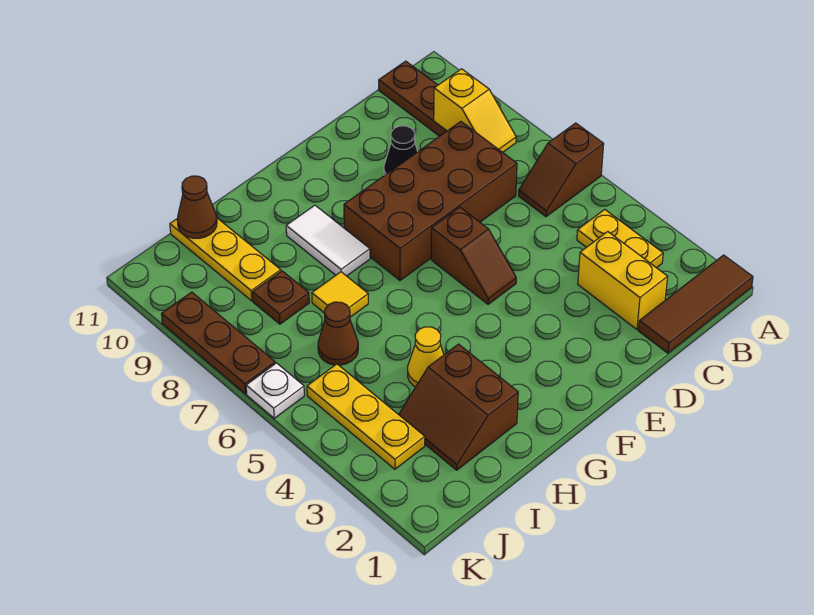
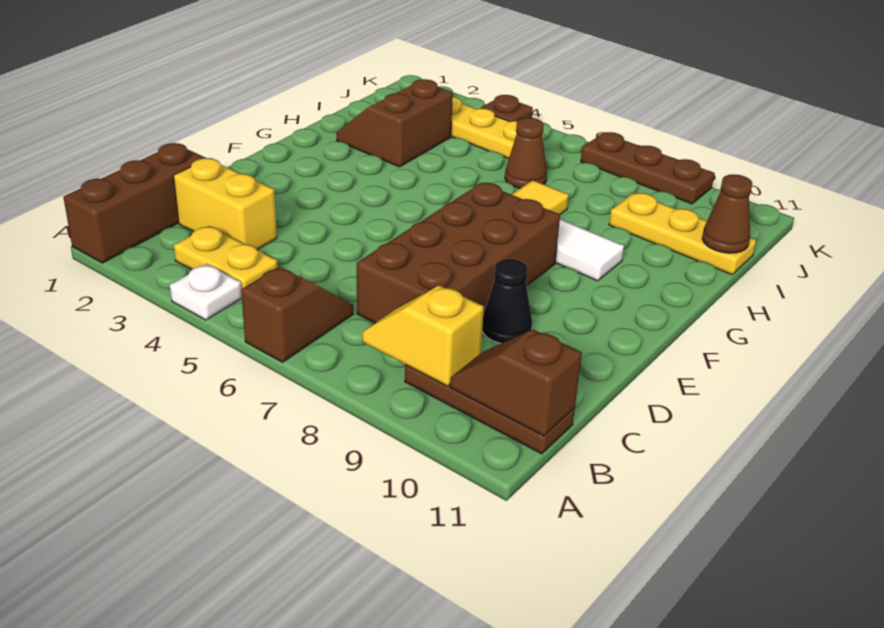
brown tile A1:C1 level 1 -> brown brick A1:C1 level 1
brown slope E5:E6 level 1 top 6 -> brown slope B10:B11 level 2 top 11
brown slope H2:I3 level 1 top H -> brown slope H2:I3 level 1 top 3
yellow cone H4 level 1 -> none
brown plate I8 level 1 -> brown plate K4 level 1
white plate K6 level 1 -> white plate A4 level 1

